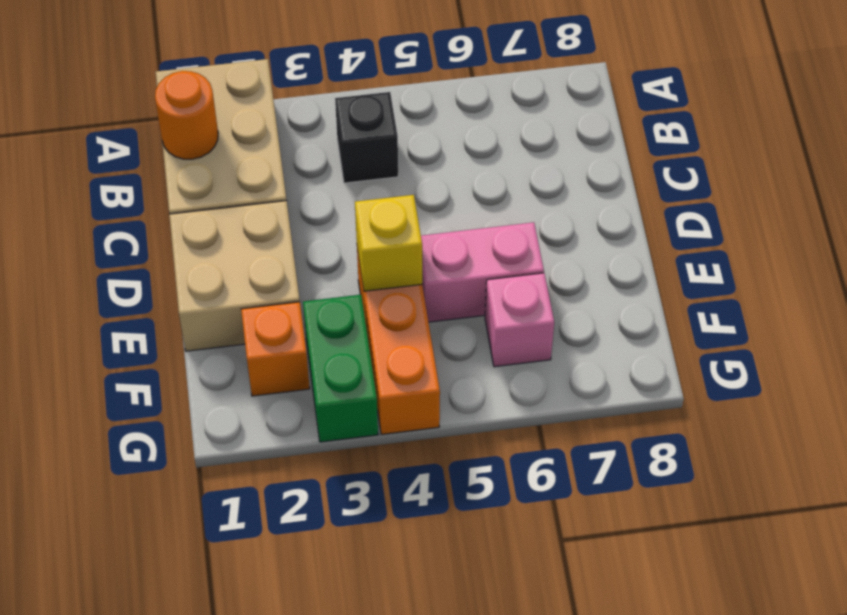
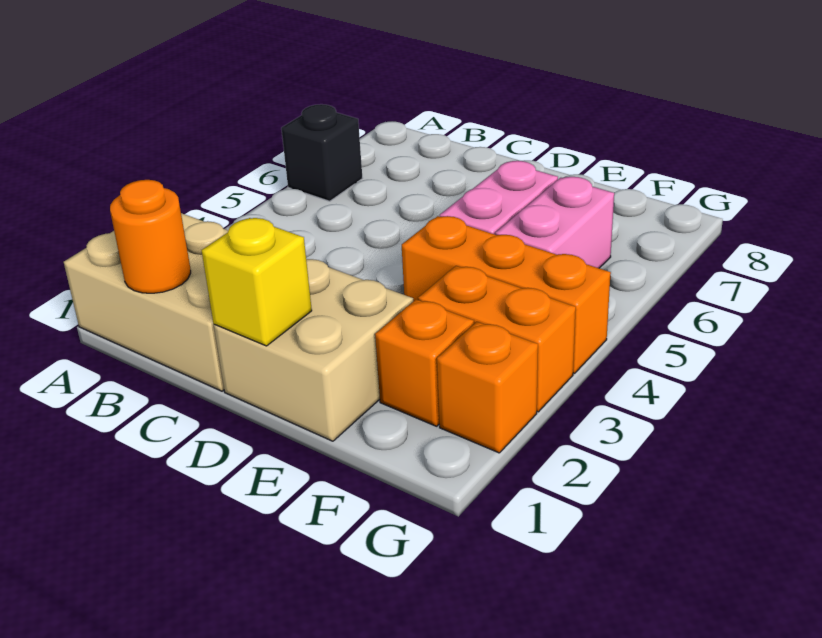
black brick B4 level 1 -> black brick A6 level 1
yellow brick E4 level 2 -> yellow brick D1 level 2
green brick F3:G3 level 1 -> orange brick F3:G3 level 1
pink brick F6 level 1 -> pink brick F5:F6 level 1
none -> orange brick G2 level 1

